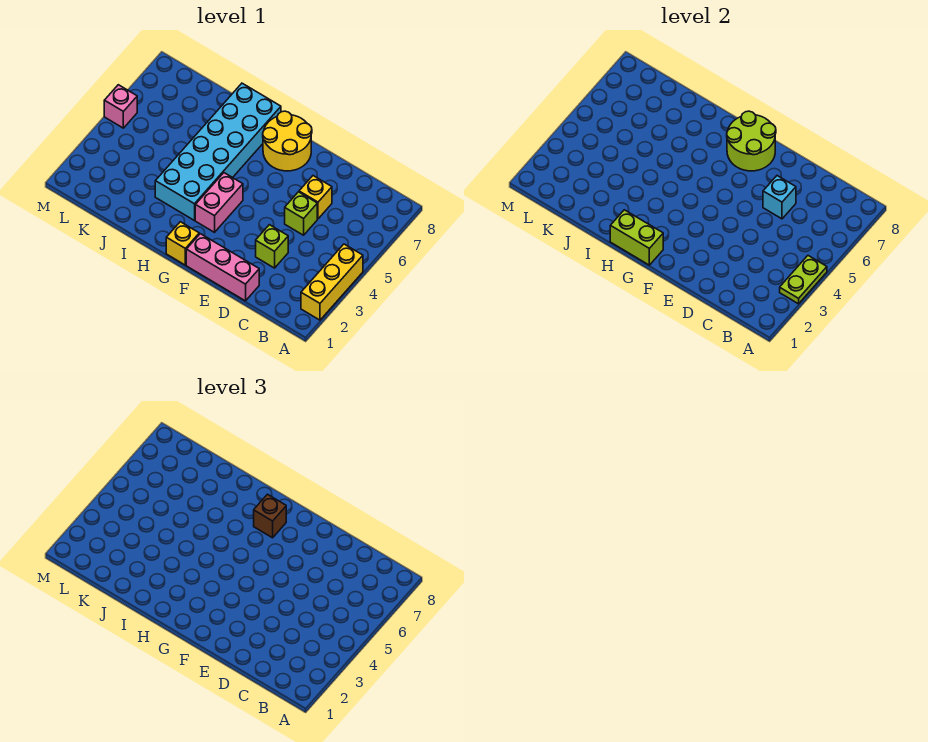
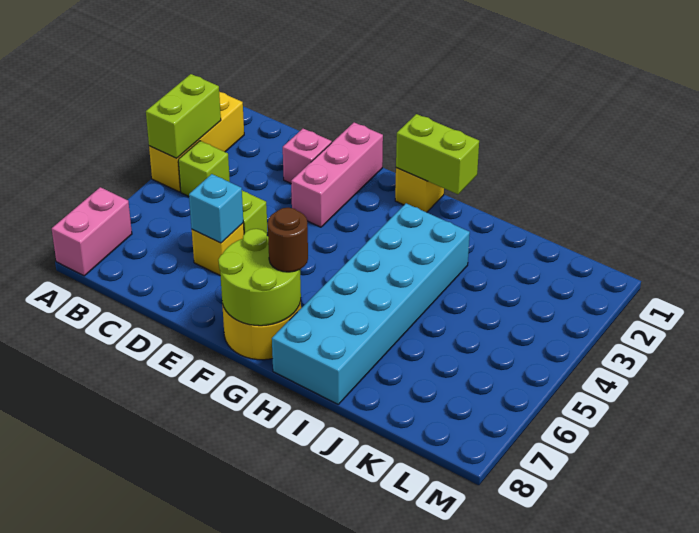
lime plate A3:A4 level 2 -> lime brick A3:A4 level 2
pink brick D1:F1 level 1 -> pink brick E1:E3 level 1
lime brick D3 level 1 -> lime brick B4 level 1
pink brick G3:G4 level 1 -> pink brick A7:A8 level 1
brown brick G7 level 3 -> brown round brick G7 level 3
pink brick M5 level 1 -> pink brick D2 level 1

